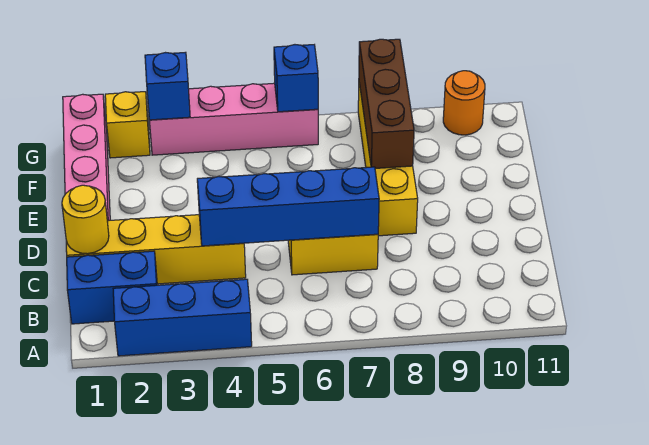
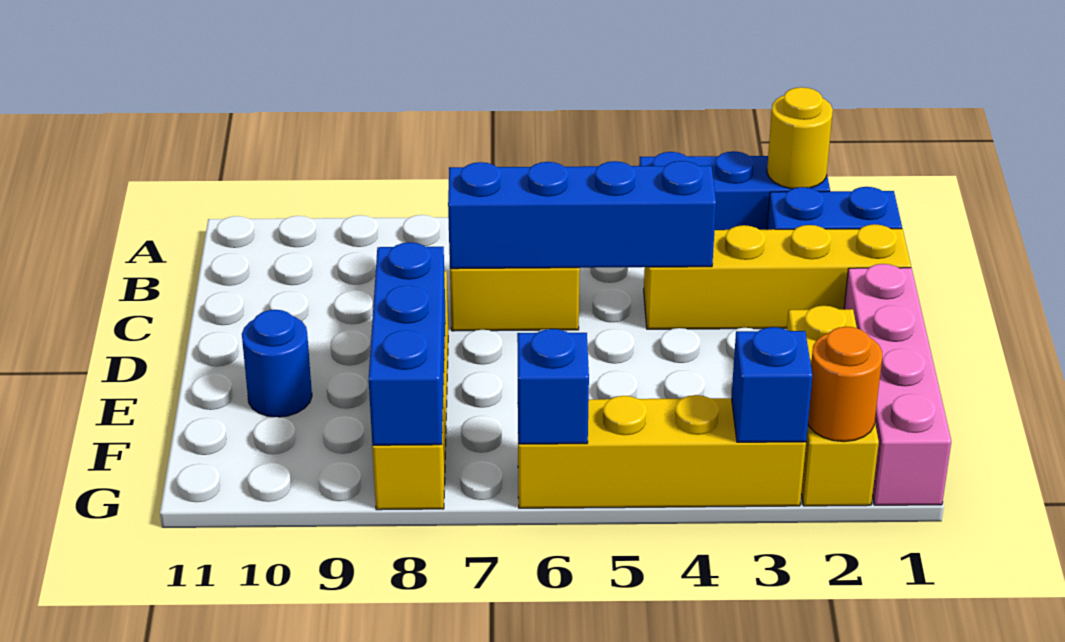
yellow round brick C1 level 2 -> yellow round brick A2 level 2
brown brick E8:G8 level 2 -> blue brick E8:G8 level 2
none -> blue round brick E10 level 1
yellow brick G2 level 1 -> yellow brick E2:G2 level 1
pink brick G3:G6 level 1 -> yellow brick G3:G6 level 1
orange round brick G10 level 1 -> orange round brick G2 level 2

